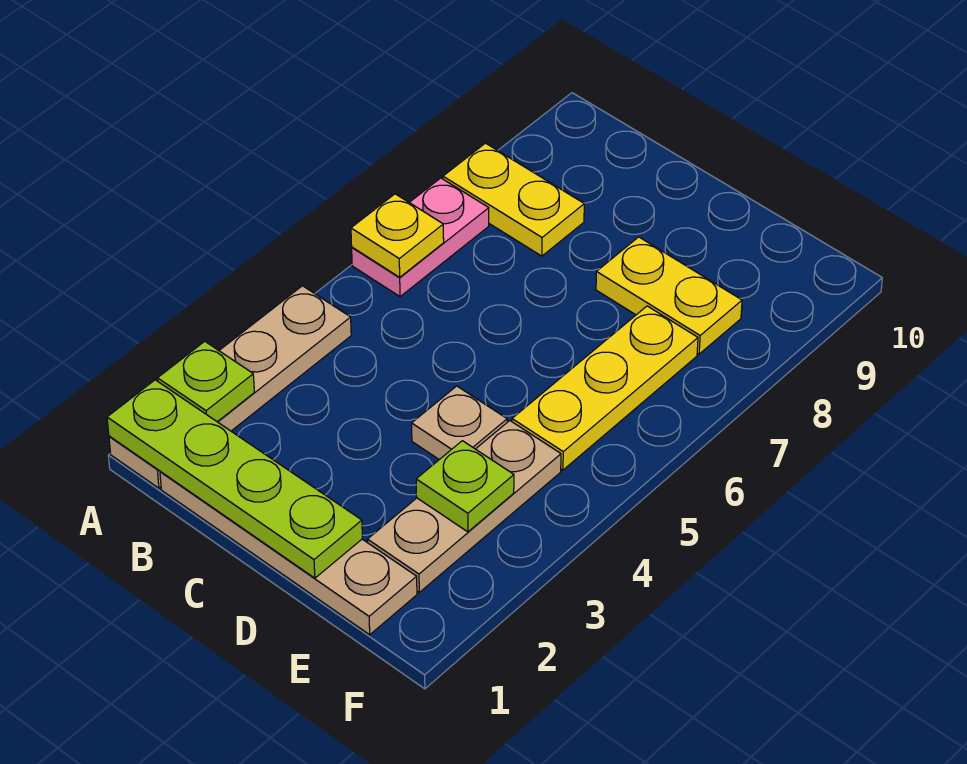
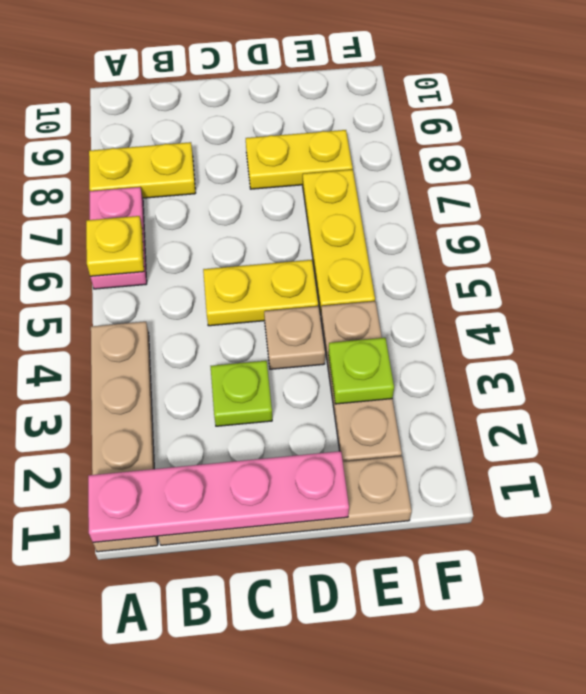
lime plate A1:D1 level 2 -> pink plate A1:D1 level 2
lime plate A2 level 2 -> lime plate C3 level 1
none -> yellow plate C5:D5 level 1

